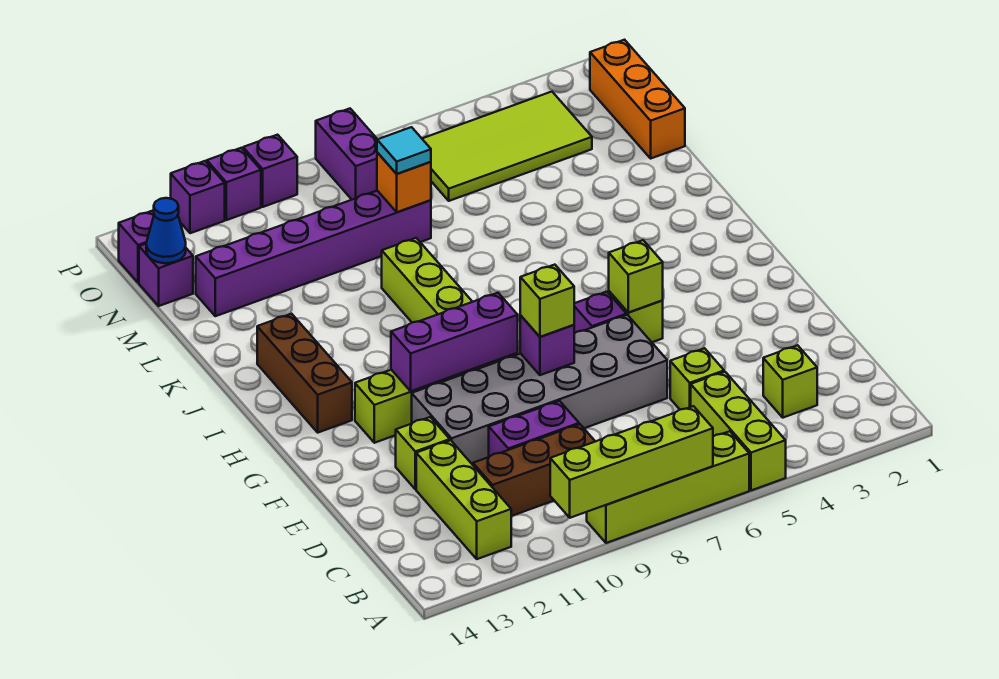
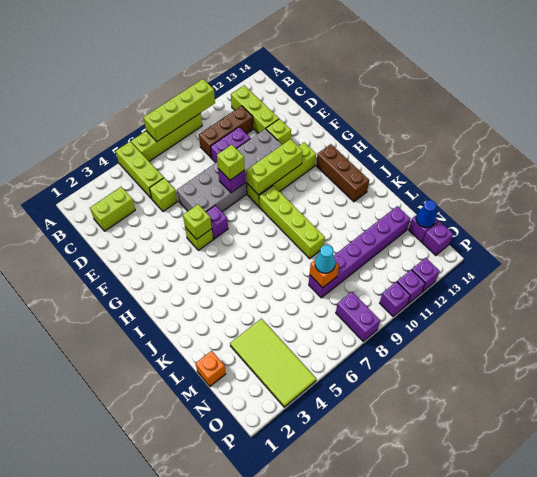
lime brick C3 level 1 -> lime brick C2:C3 level 1
purple brick G9:G11 level 2 -> lime brick G9:G11 level 2
orange brick M1:O1 level 1 -> orange brick M1 level 1
cyan tile M8 level 3 -> cyan cone M8 level 3
lime tile N3:O6 level 1 -> lime tile M3:P4 level 1

